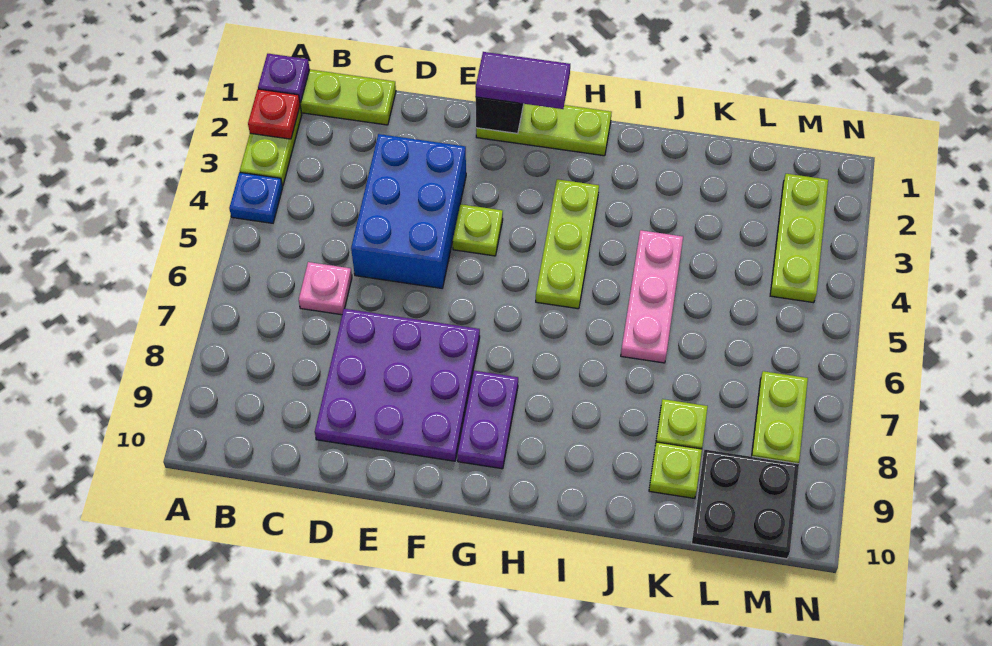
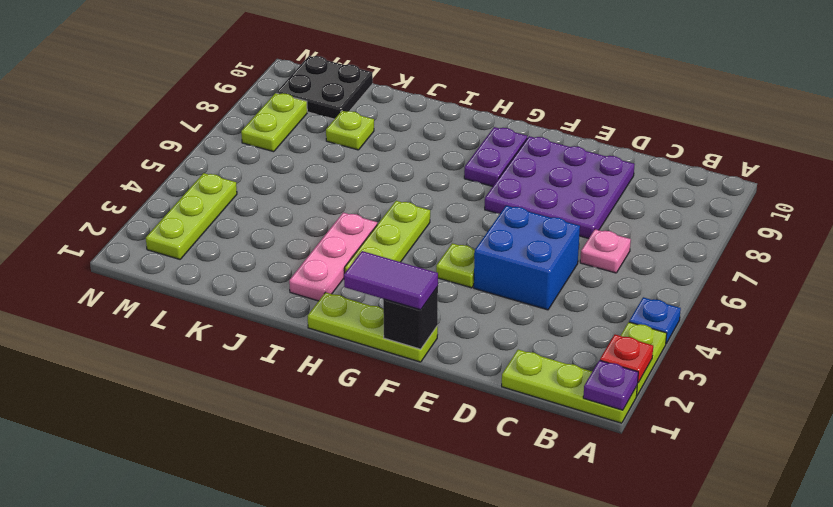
blue brick D3:E5 level 1 -> blue brick D4:E5 level 1
pink plate J4:J6 level 1 -> pink plate I2:I4 level 1
lime plate K9 level 1 -> none

